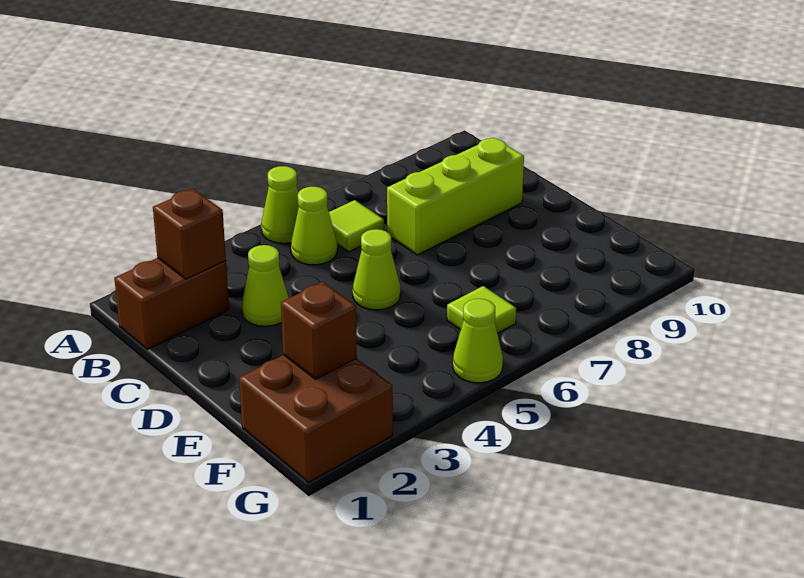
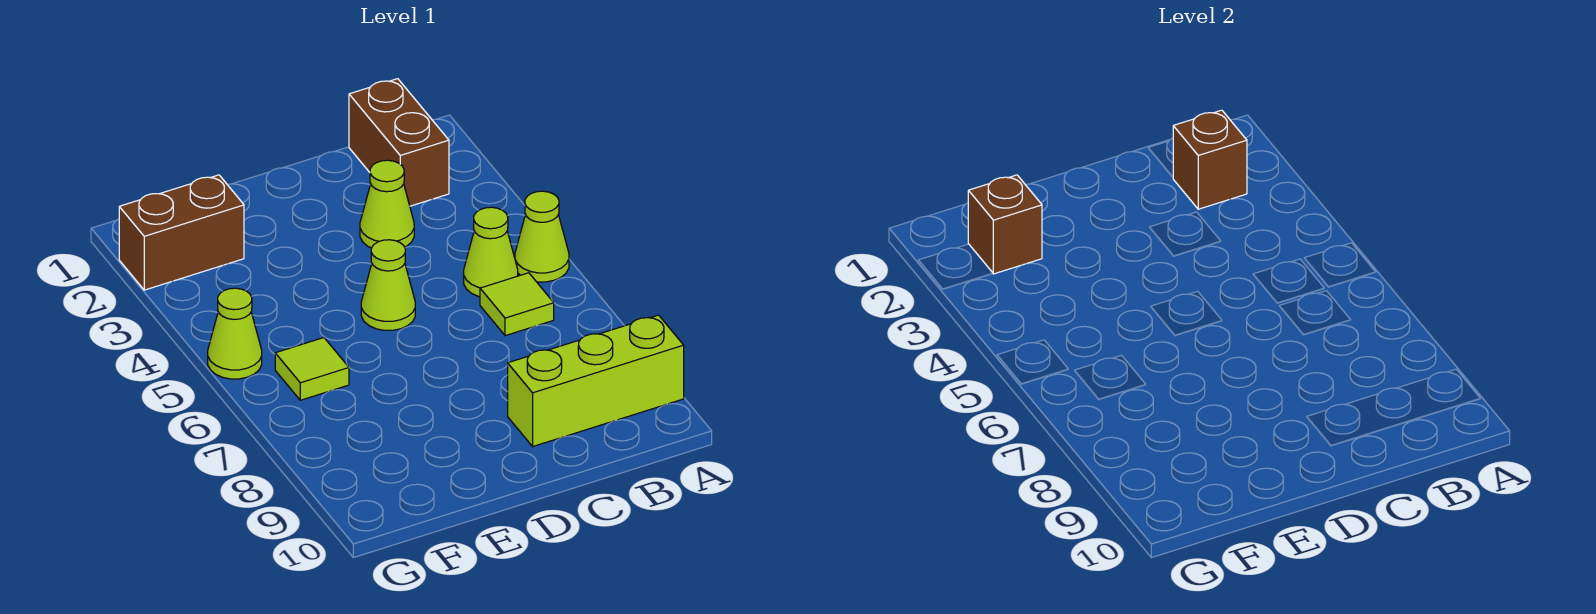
lime brick C7:C9 level 1 -> lime brick A9:C9 level 1
brown brick F1:G2 level 1 -> brown brick F2:G2 level 1

